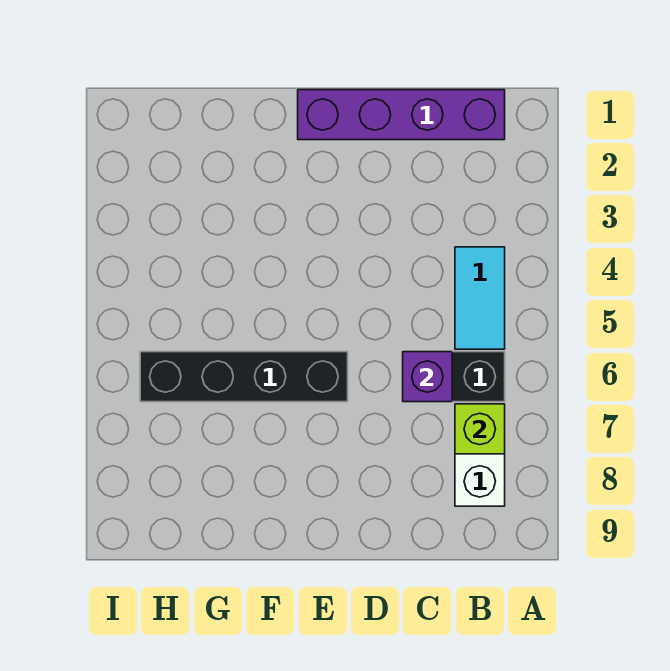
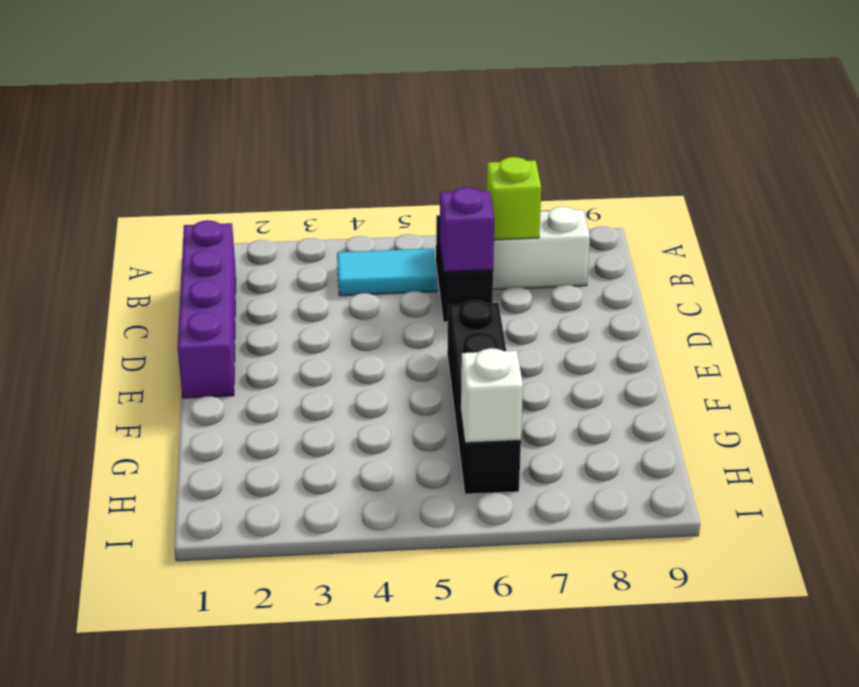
none -> white brick H6 level 2

